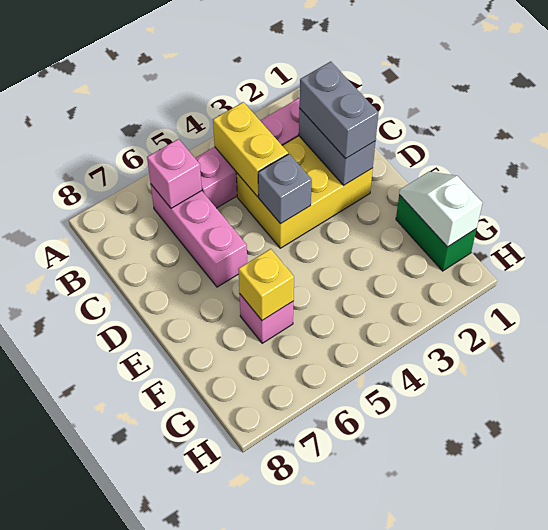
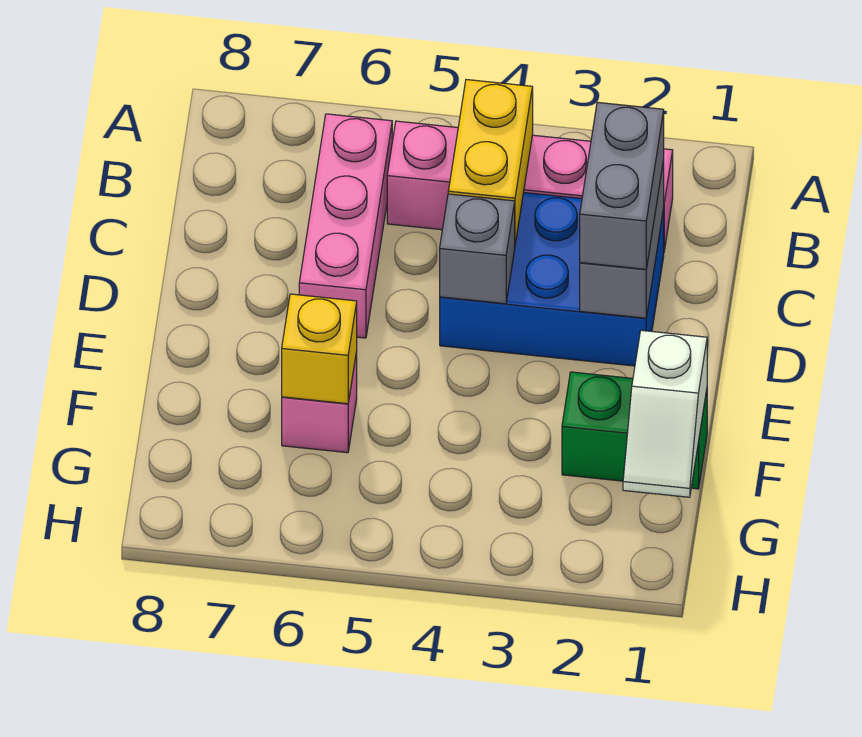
pink brick B6 level 2 -> none
yellow brick C2:D4 level 1 -> blue brick C2:D4 level 1
green brick F1:G1 level 1 -> green brick F1:F2 level 1
white slope F1:G1 level 2 top G -> white slope F1:G1 level 2 top F

